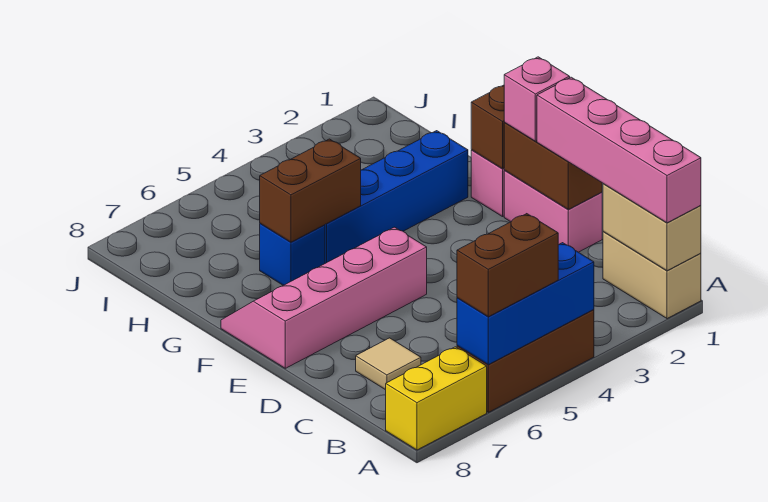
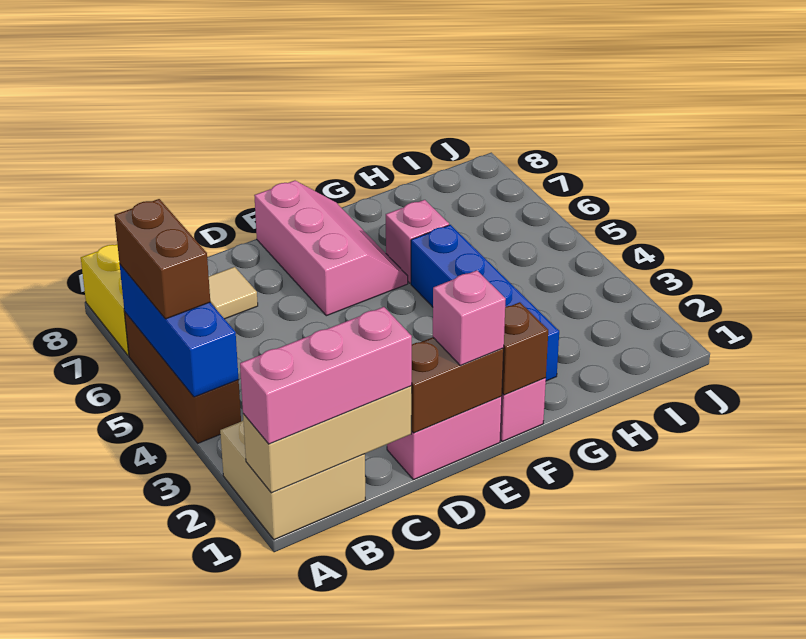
tan brick A1:B1 level 1 -> tan brick A1:B2 level 1
tan brick A1:B1 level 2 -> tan brick A1:C1 level 2
pink brick A1:D1 level 3 -> pink brick A1:C1 level 3
pink slope E5:F8 level 1 top E -> pink slope E6:F8 level 1 top E
brown brick G5:G6 level 2 -> none
blue brick G6 level 1 -> pink brick G6 level 1

